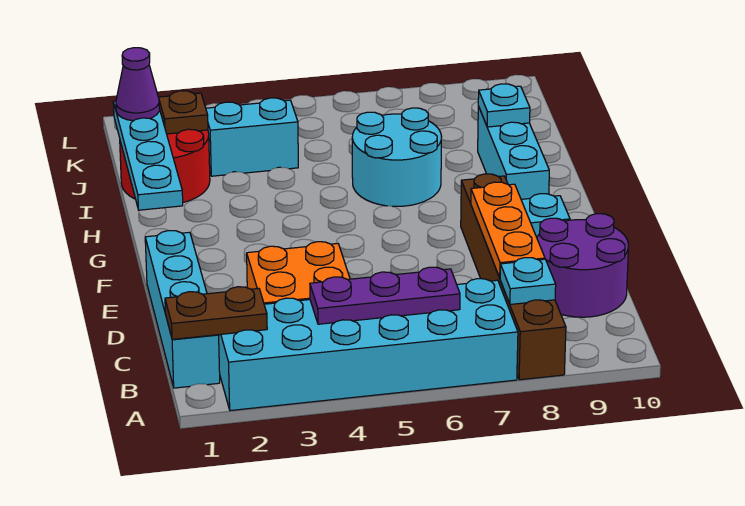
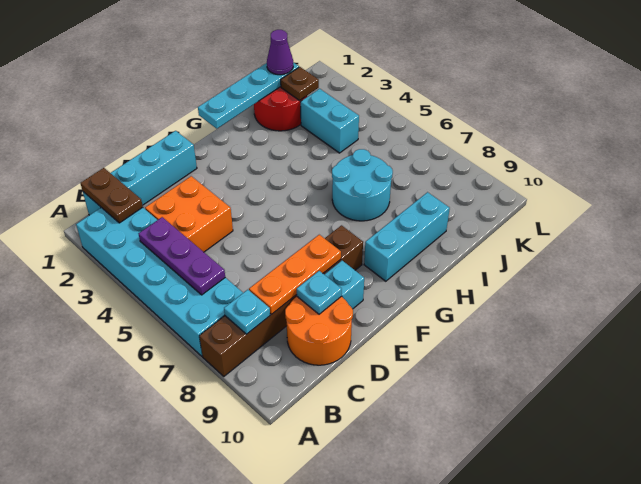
purple round brick C9:D10 level 1 -> orange round brick C9:D10 level 1
cyan plate I9 level 2 -> cyan plate D9 level 2

